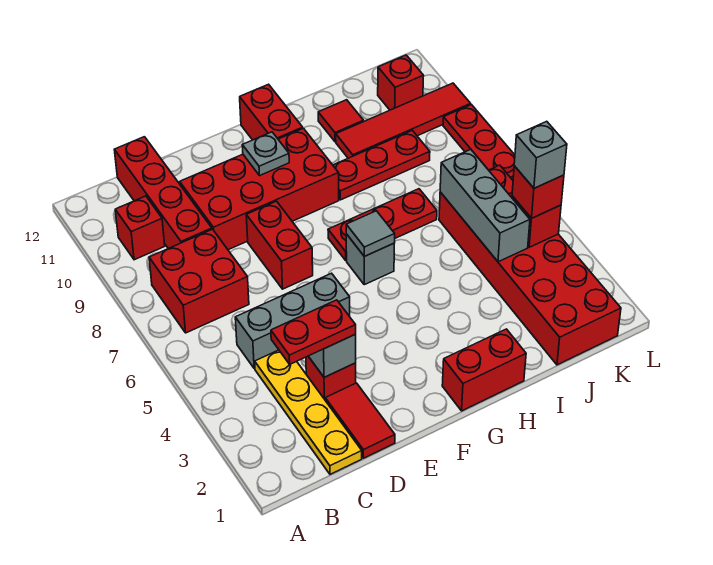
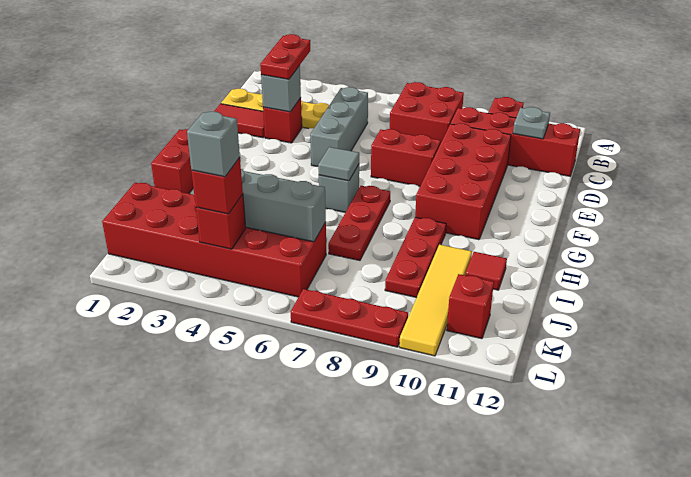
grey plate F10 level 2 -> grey plate C11 level 2
red brick G11:G12 level 1 -> none
red tile I10:L10 level 1 -> yellow tile I10:L10 level 1

